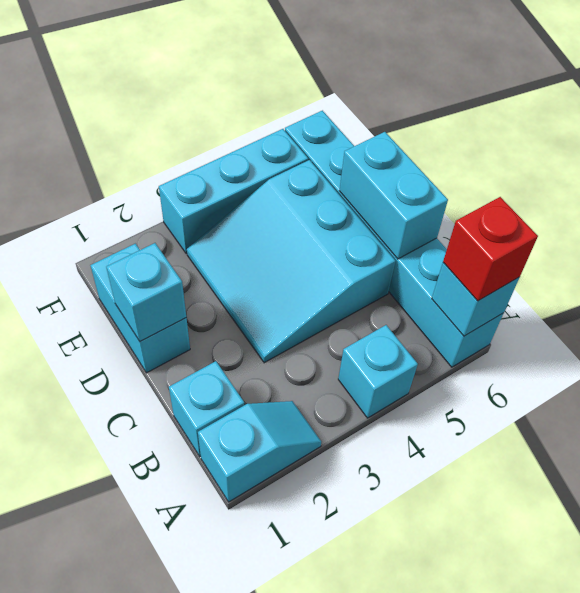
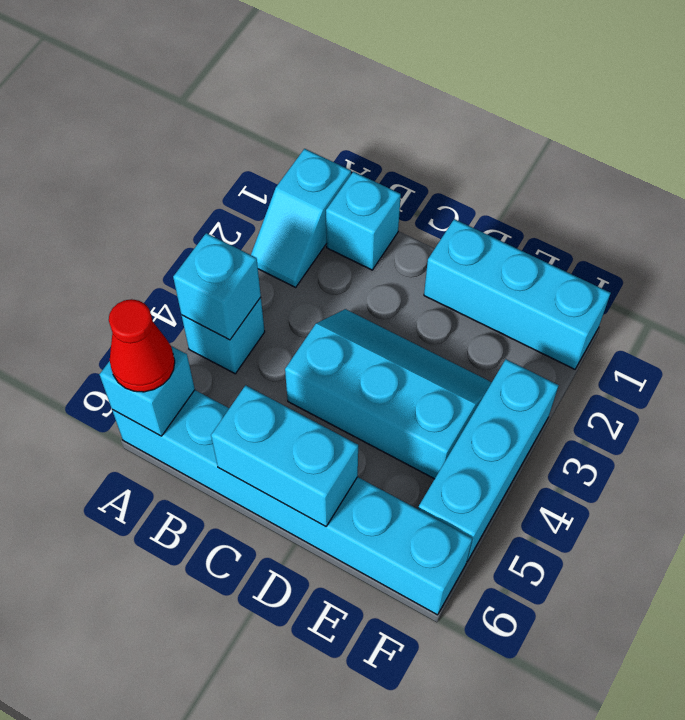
red brick A6 level 3 -> red cone A6 level 3
cyan slope C3:E5 level 1 top 5 -> cyan slope C3:E4 level 1 top 4
cyan brick D1:E1 level 1 -> cyan brick D1:F1 level 1
cyan brick D1 level 2 -> cyan brick A4 level 2

